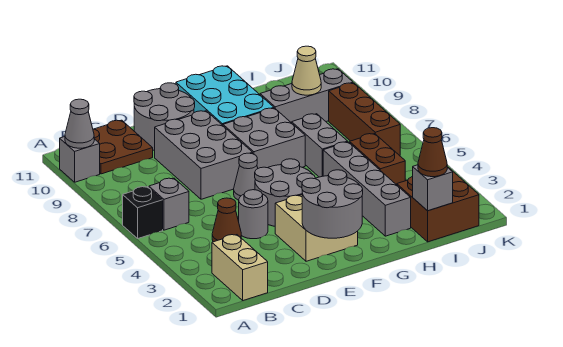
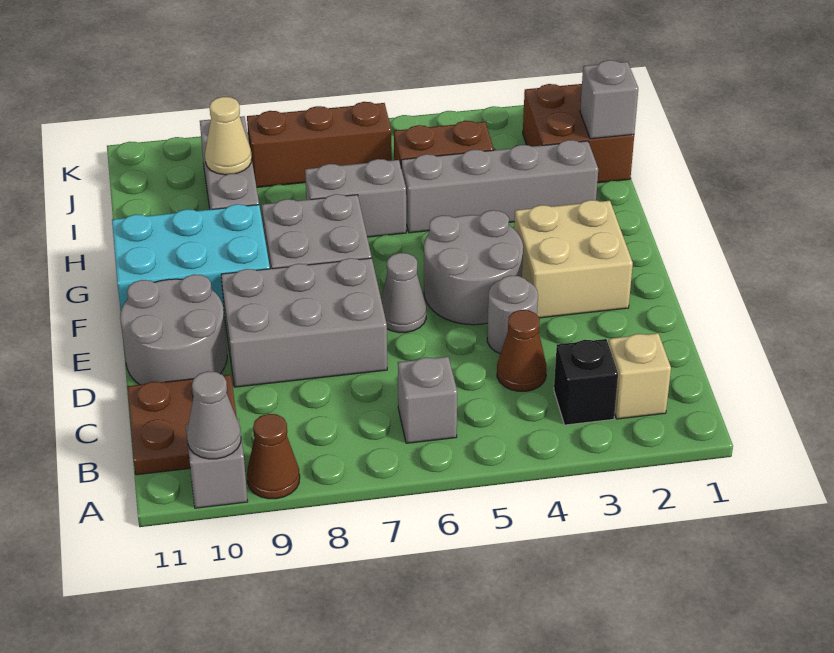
black brick A6 level 1 -> black brick B3 level 1
tan brick B1:B2 level 1 -> tan brick B2 level 1
grey round brick E1:F2 level 2 -> none
brown cone I1 level 3 -> brown cone A9 level 1

